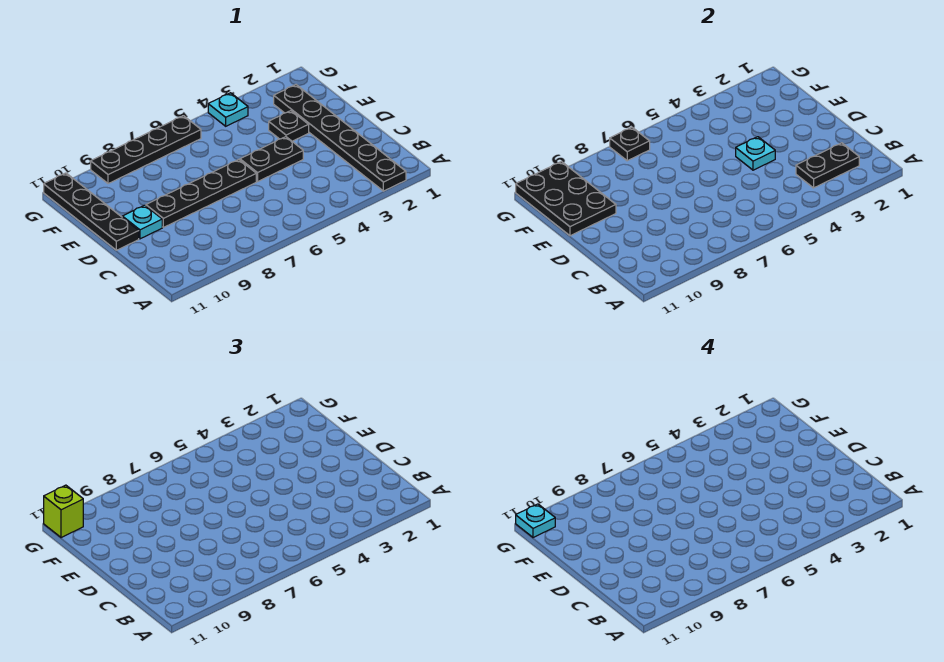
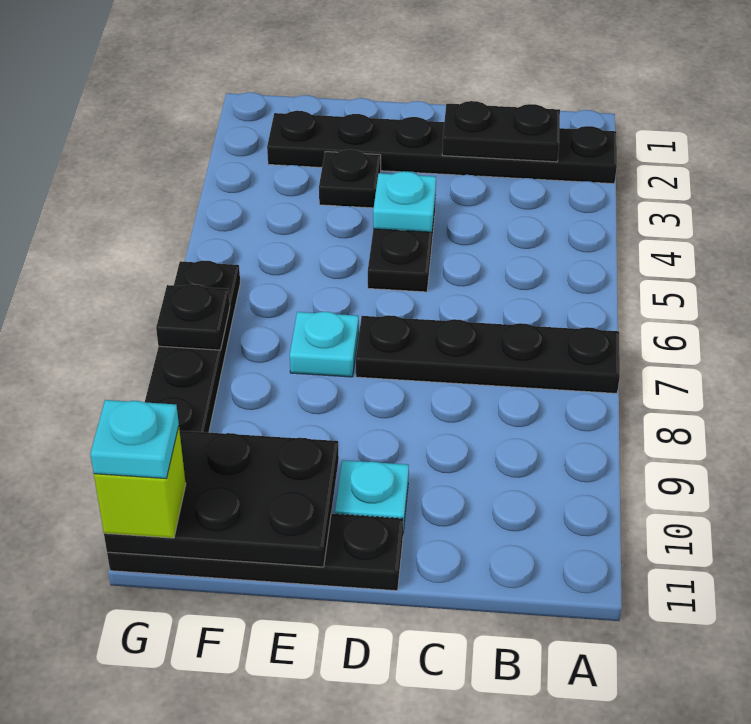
black plate B2:B3 level 2 -> black plate B2:C2 level 2
black plate D6:D9 level 1 -> black plate A7:D7 level 1
cyan plate G4 level 1 -> cyan plate E7 level 1

